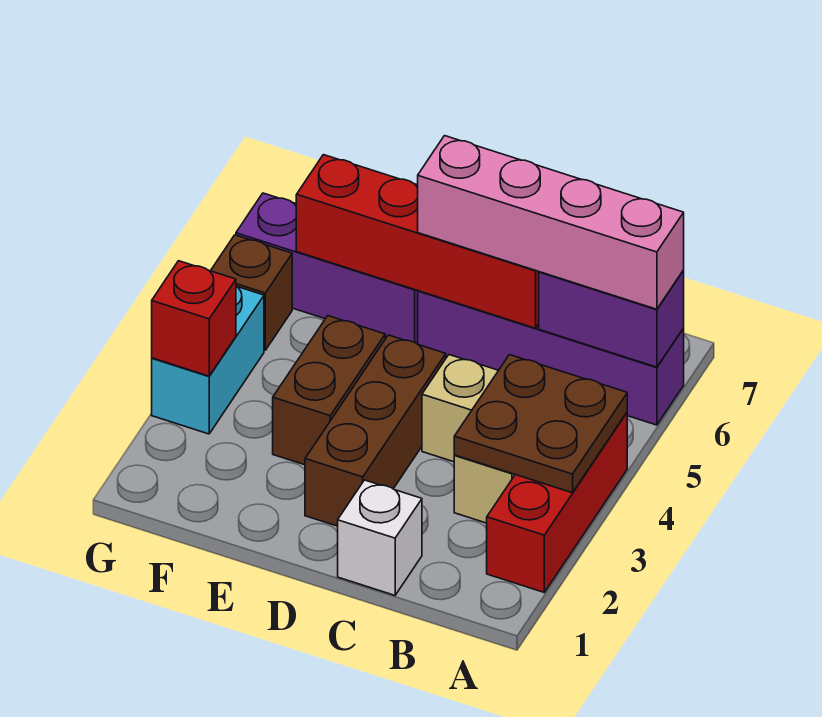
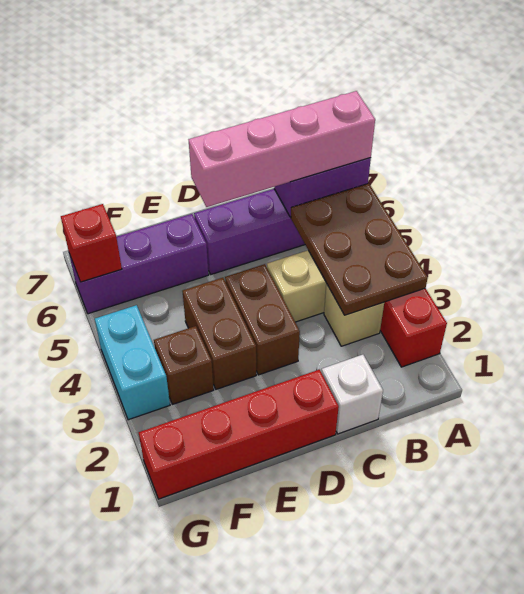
brown plate A3:B4 level 2 -> brown plate A3:B5 level 2
red brick C6:F6 level 2 -> red brick D1:G1 level 1
brown brick D2:D4 level 1 -> brown brick D3:D4 level 1
red brick G3 level 2 -> red brick G6 level 2
brown brick G5 level 1 -> brown brick F3 level 1

